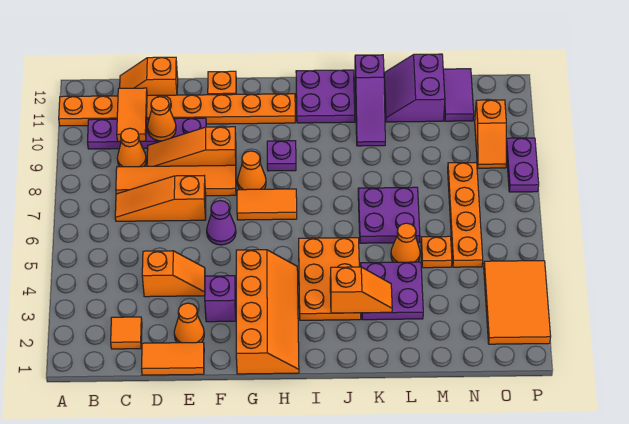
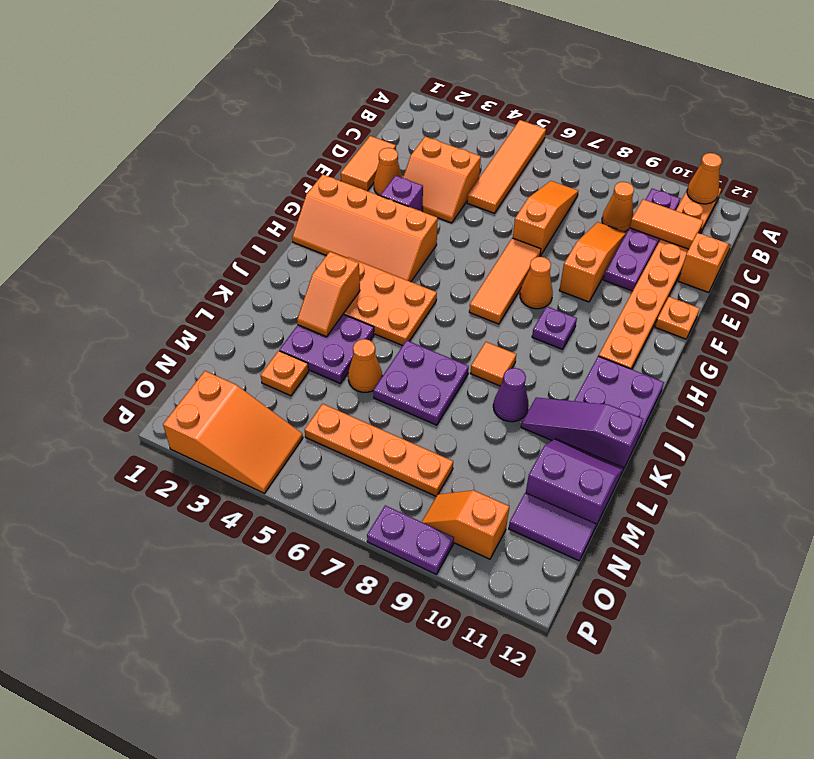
orange tile C2 level 1 -> orange tile J8 level 1
orange tile C8:F8 level 1 -> orange tile A5:D5 level 1
orange slope D4:E4 level 1 top D -> orange slope D3:E4 level 1 top D
orange cone D10 level 2 -> orange cone A11 level 2
purple cone F6 level 1 -> purple cone K9 level 1
orange tile G7:H7 level 1 -> orange tile F7:H7 level 1
orange plate M5 level 1 -> orange plate M3 level 1
orange tile O2:P4 level 1 -> orange slope O2:P4 level 1 top 2

